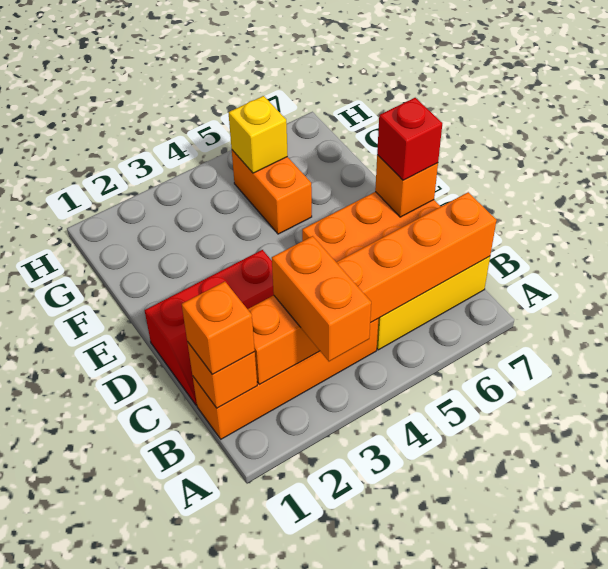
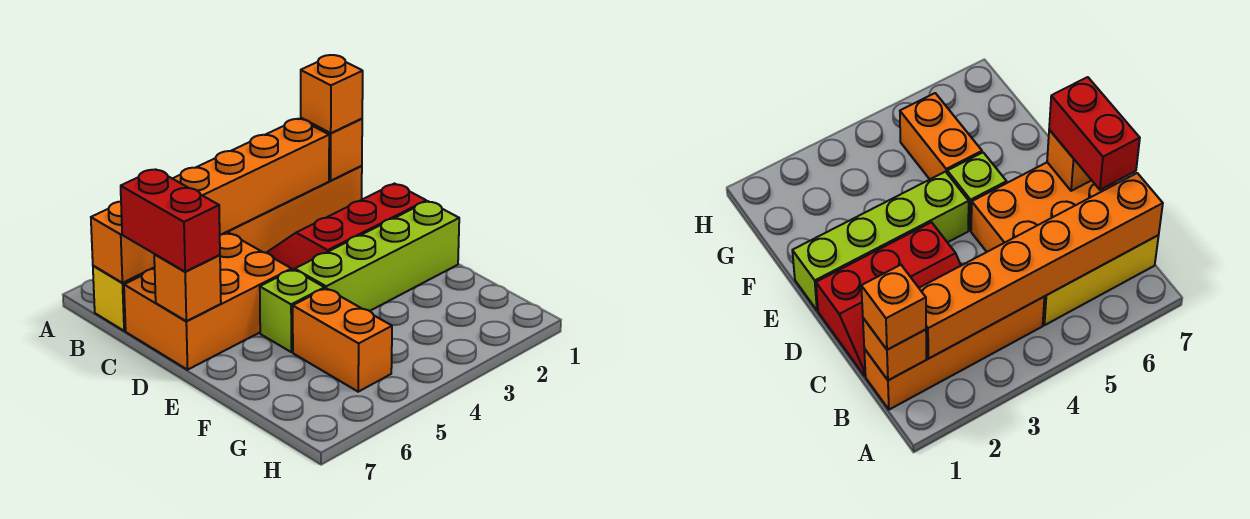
orange brick A3:B3 level 3 -> none
red brick D7 level 3 -> red brick C7:D7 level 3
none -> lime brick E1:E4 level 1
none -> lime brick E5 level 1
yellow brick G5 level 2 -> none

